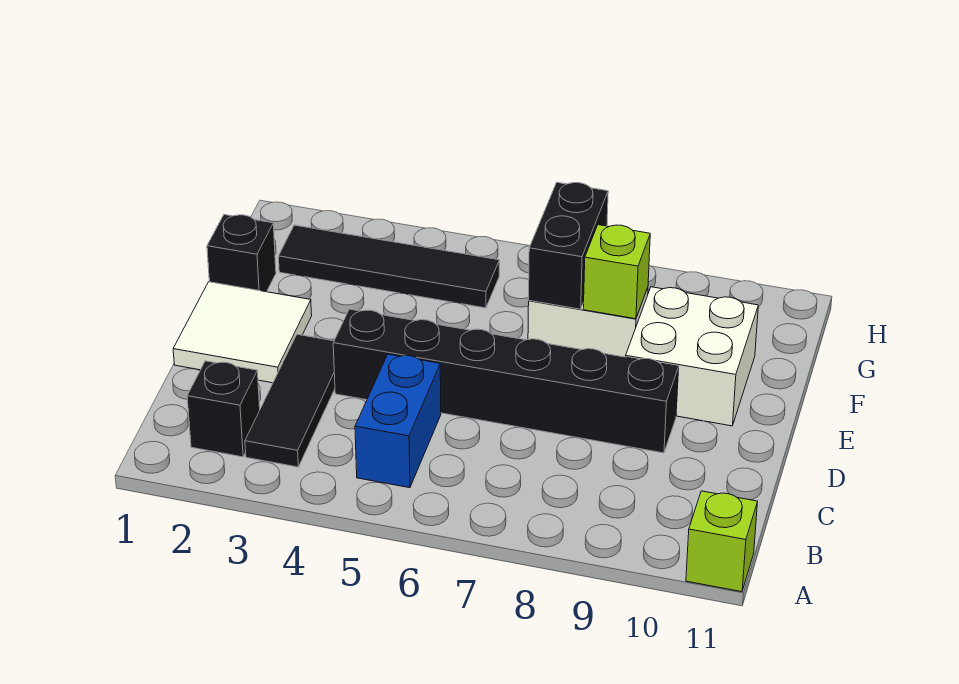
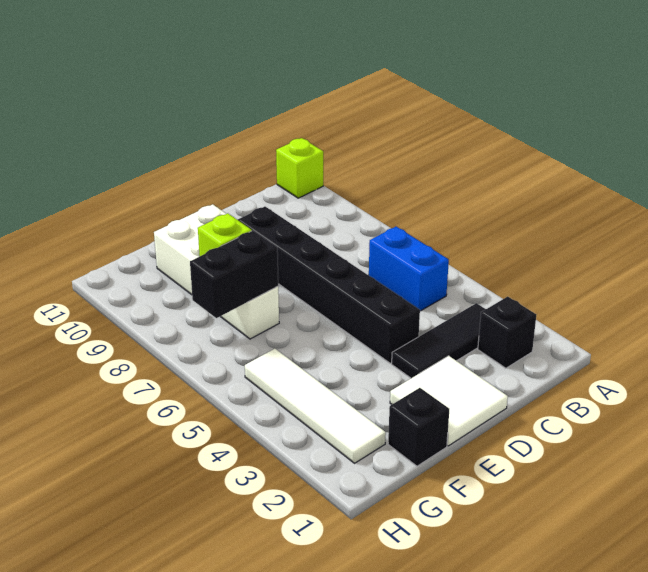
blue brick B5:C5 level 1 -> blue brick B5:B6 level 1
black tile G2:G5 level 1 -> white tile G2:G5 level 1

